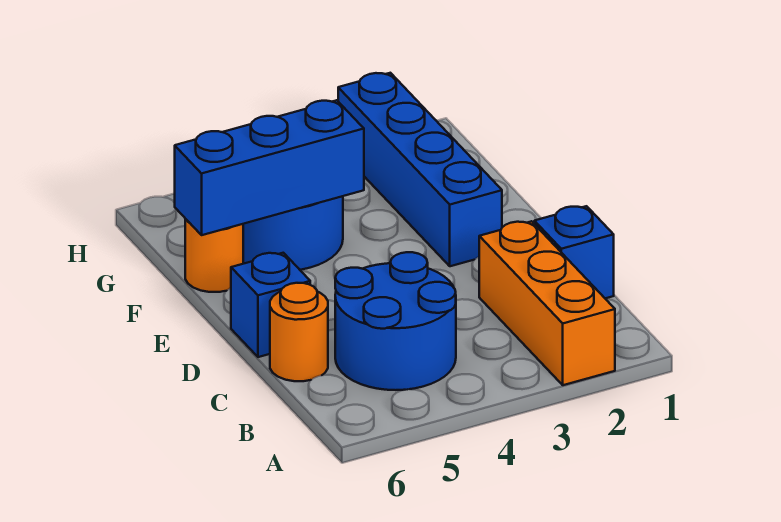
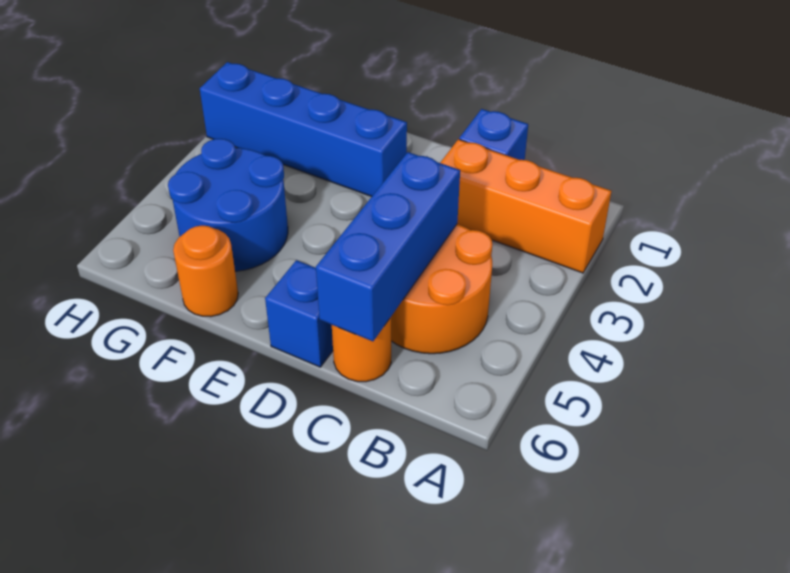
blue round brick B4:C5 level 1 -> orange round brick B4:C5 level 1
blue brick F4:F6 level 2 -> blue brick C4:C6 level 2

